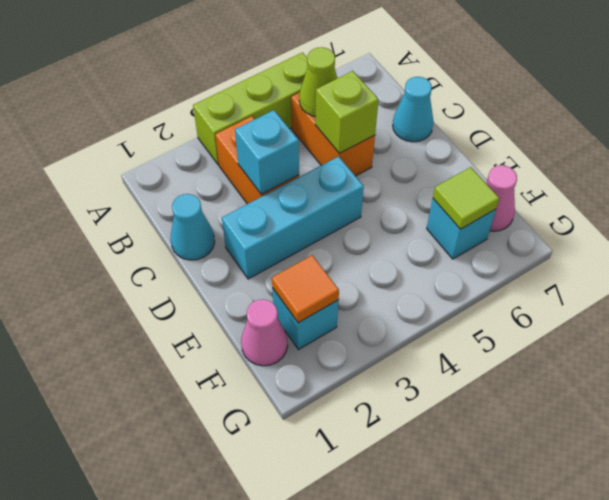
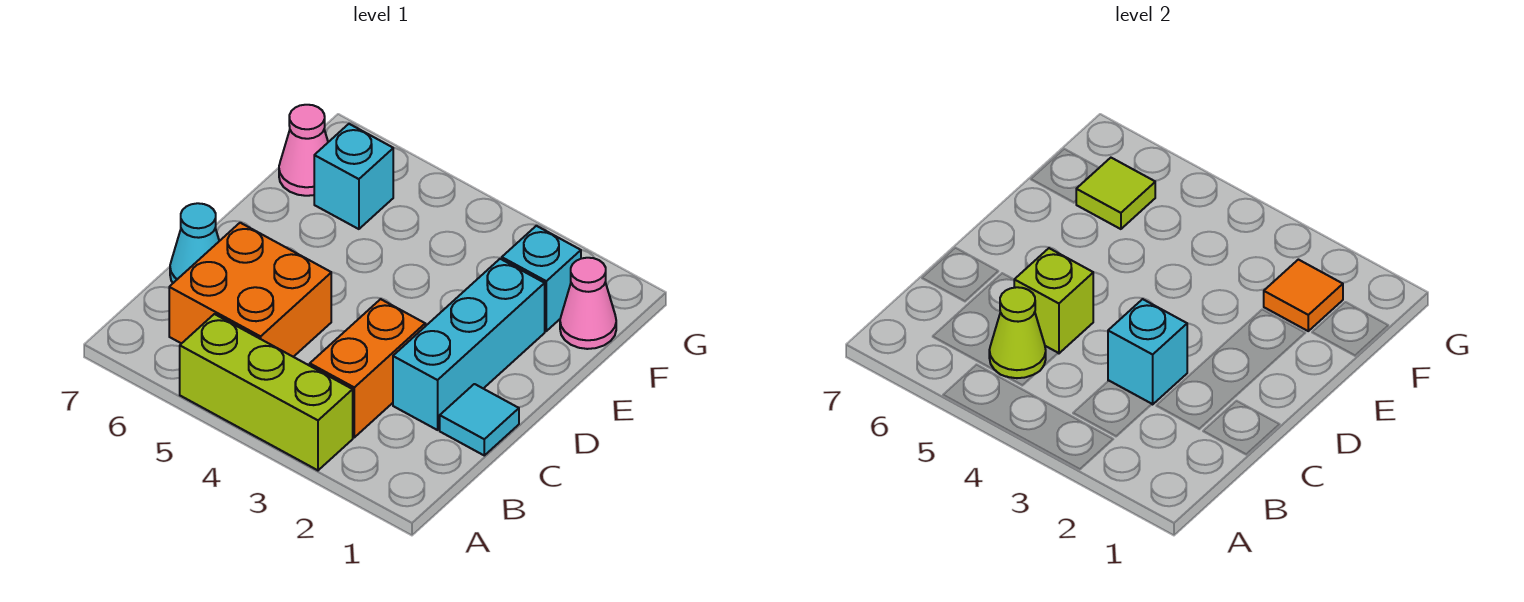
orange brick B5:C5 level 1 -> orange brick B5:C6 level 1
cyan cone C1 level 1 -> cyan tile C1 level 1
cyan brick D2:D4 level 1 -> cyan brick C2:E2 level 1

